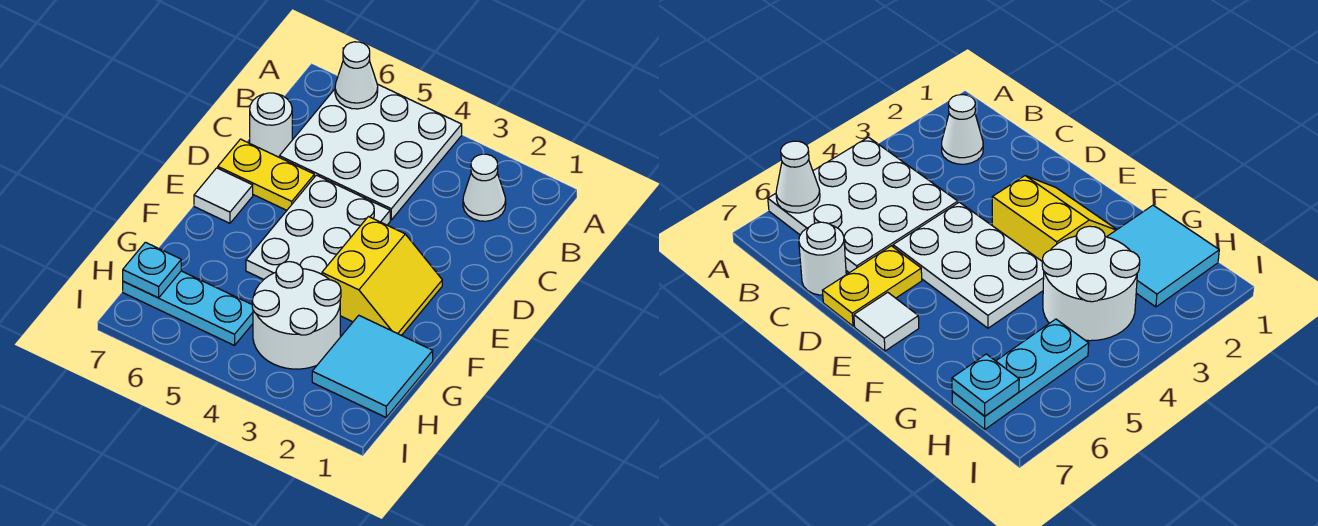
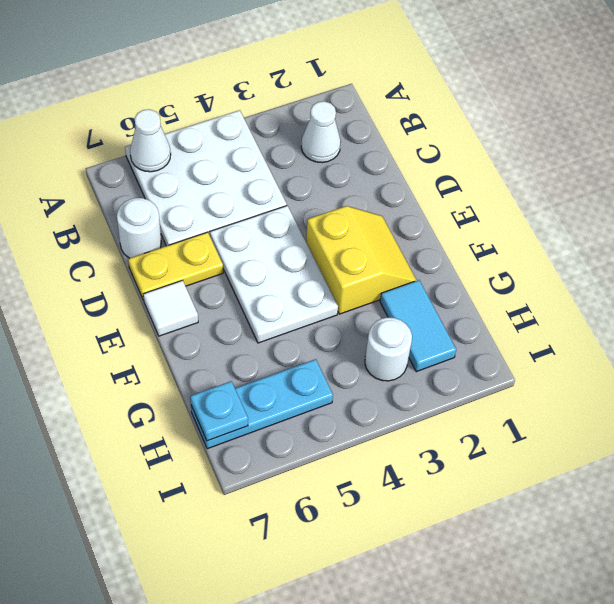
cyan tile G1:H2 level 1 -> cyan tile G2:H2 level 1
white round brick G3:H4 level 1 -> white round brick H3 level 1

